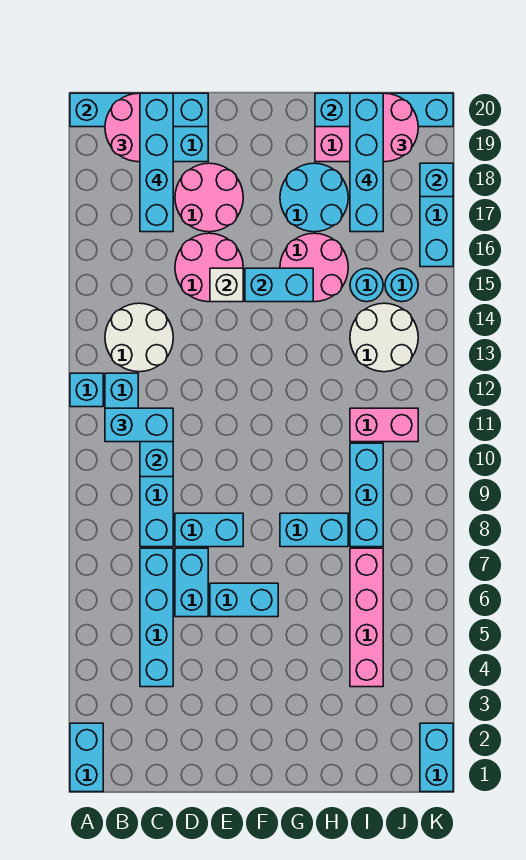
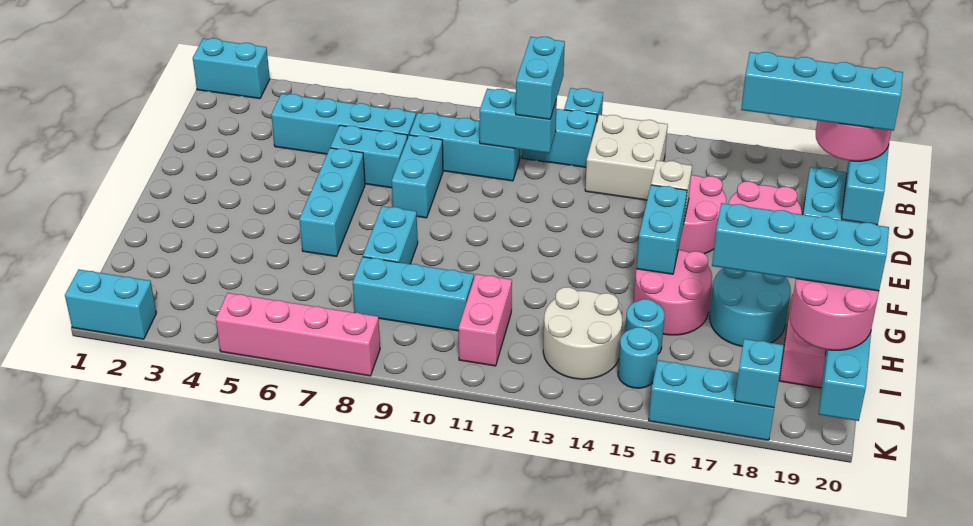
white round brick B13:C14 level 1 -> white brick B13:C14 level 1
cyan brick E6:F6 level 1 -> cyan brick E6:G6 level 1
pink brick I4:I7 level 1 -> pink brick K5:K8 level 1

